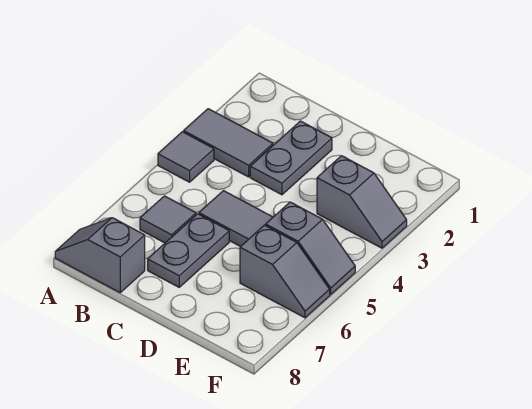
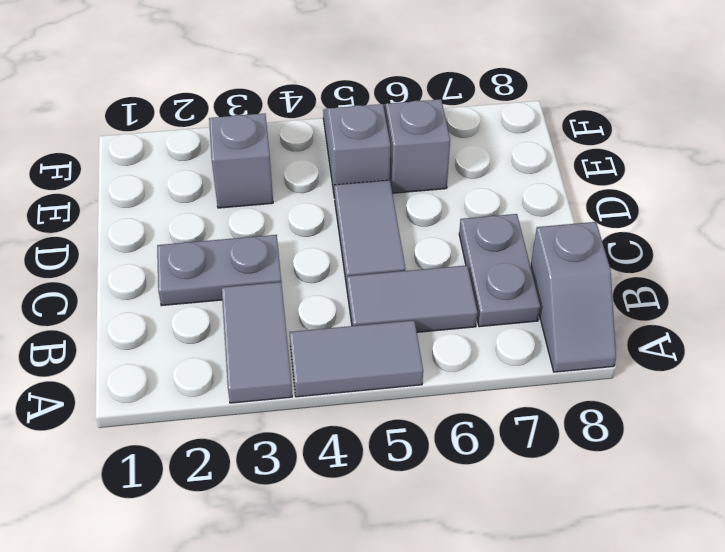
grey tile A4 level 1 -> grey tile A4:A5 level 1
grey tile B6 level 1 -> grey tile B5:B6 level 1
grey plate C6:C7 level 1 -> grey plate B7:C7 level 1

